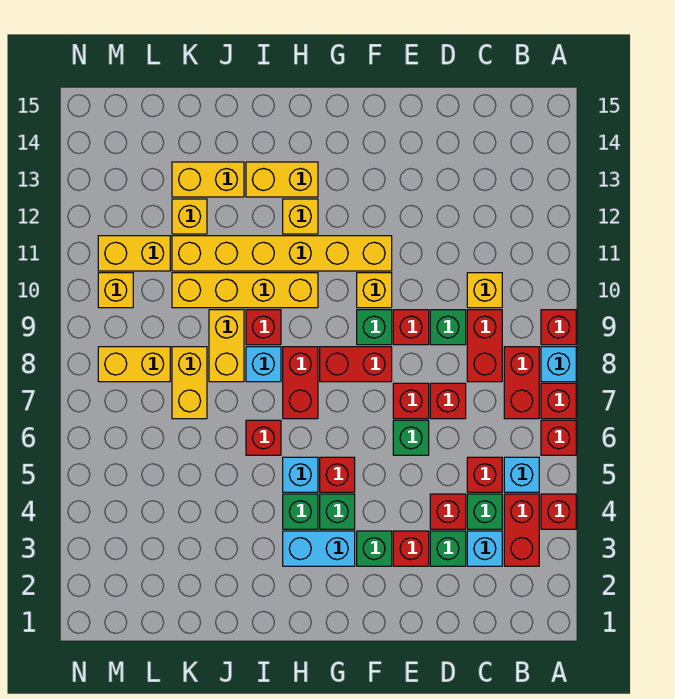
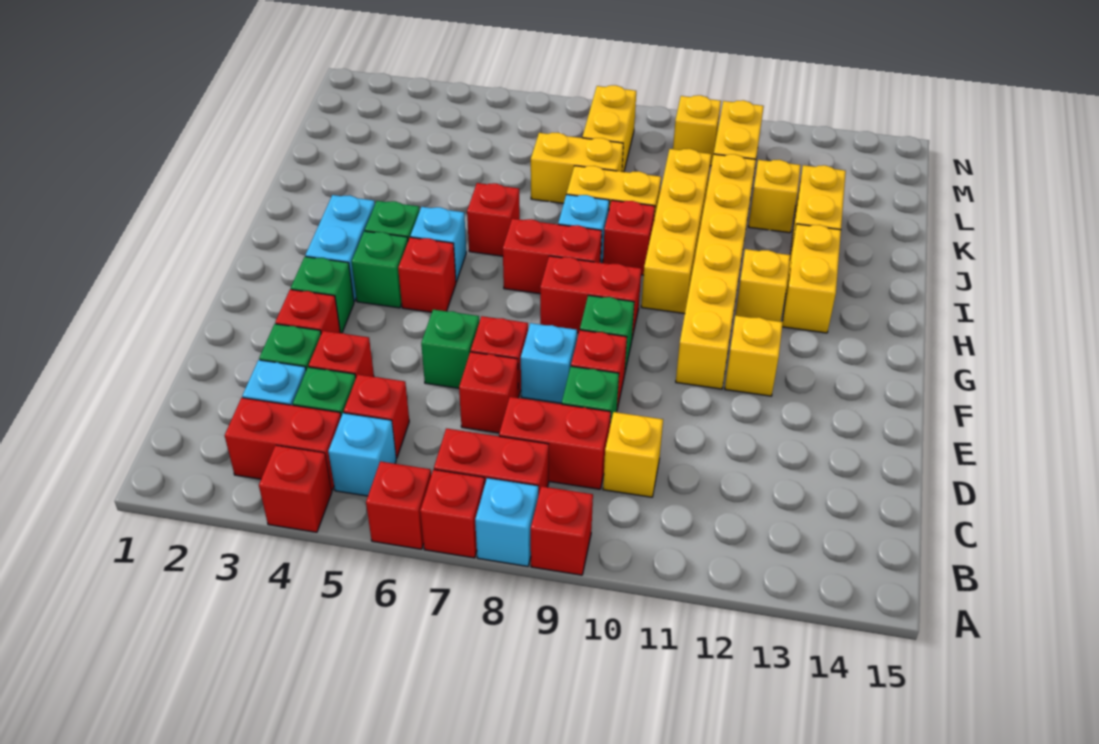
none -> cyan brick E8 level 1
red brick F8:G8 level 1 -> red brick G8:G9 level 1
yellow brick F10 level 1 -> yellow brick F12 level 1

